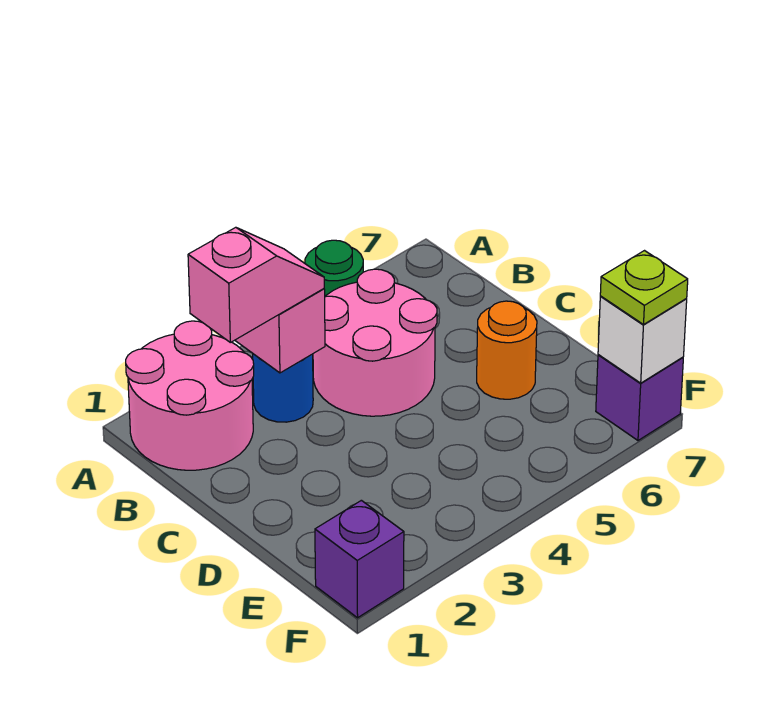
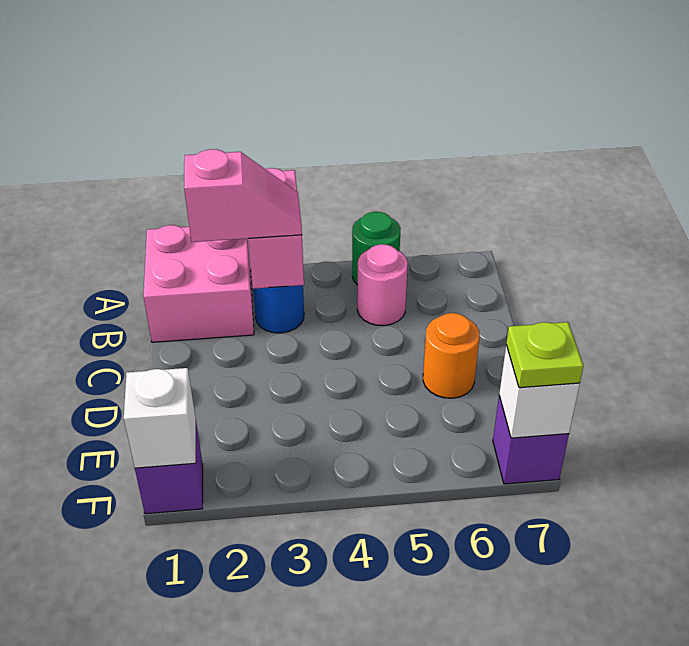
pink round brick A1:B2 level 1 -> pink brick A1:B2 level 1
pink round brick B4:C5 level 1 -> pink round brick B5 level 1
none -> white brick F1 level 2

